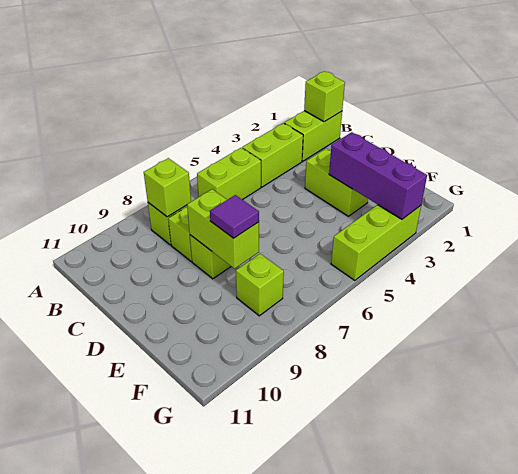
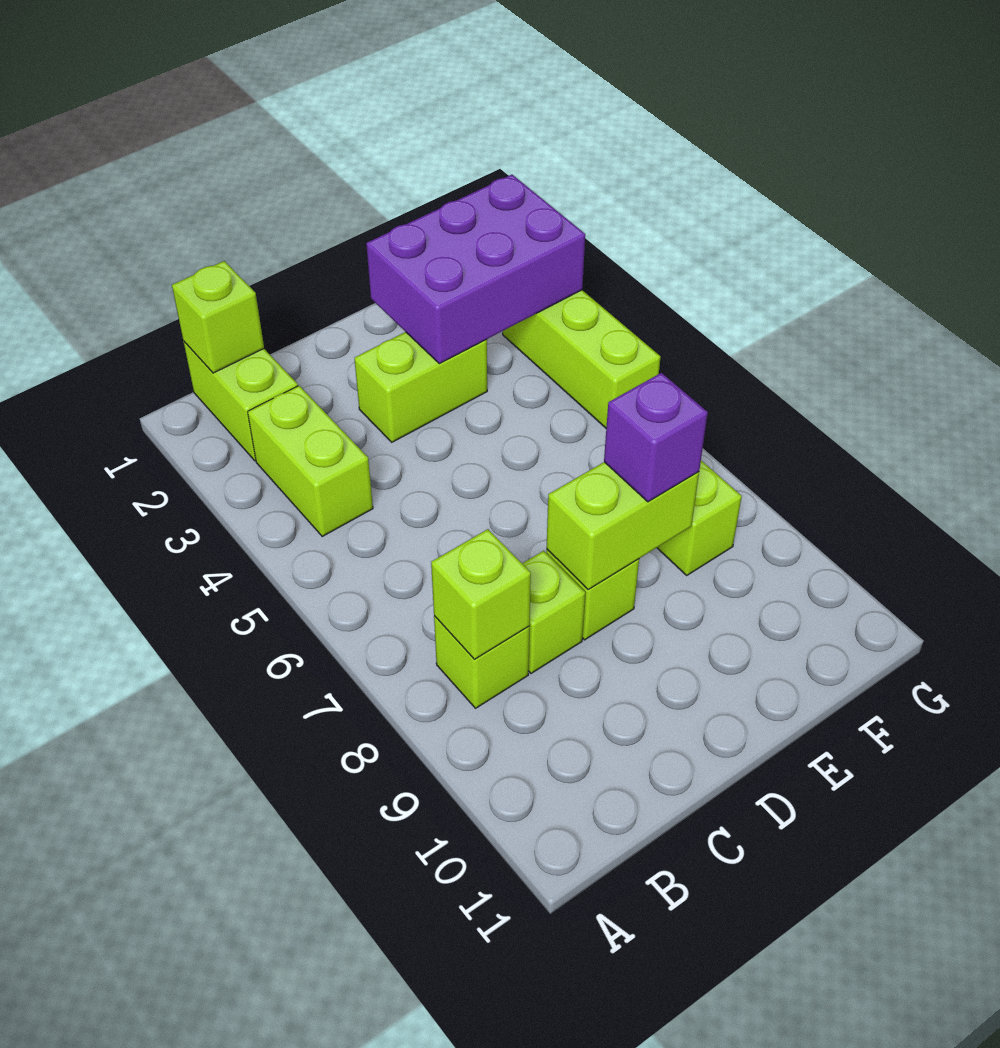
lime brick B5:B6 level 1 -> none
purple brick E3:G3 level 2 -> purple brick E2:G3 level 2
purple tile E8 level 3 -> purple brick E8 level 3

